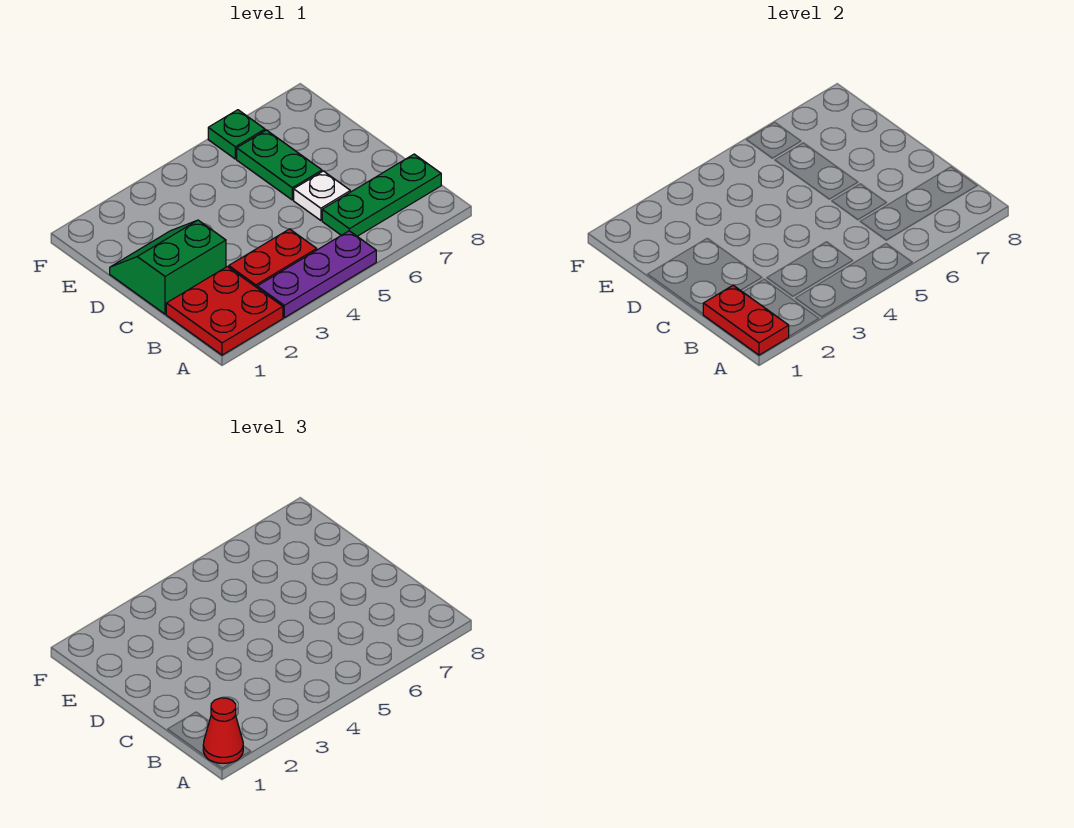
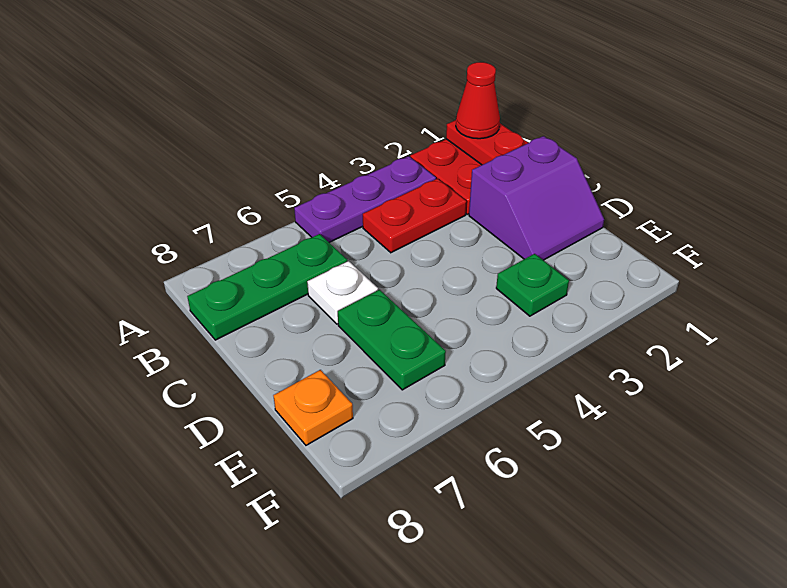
green slope C1:D2 level 1 top C -> purple slope C1:D2 level 1 top C
none -> orange plate E8 level 1
green plate F6 level 1 -> green plate E3 level 1

